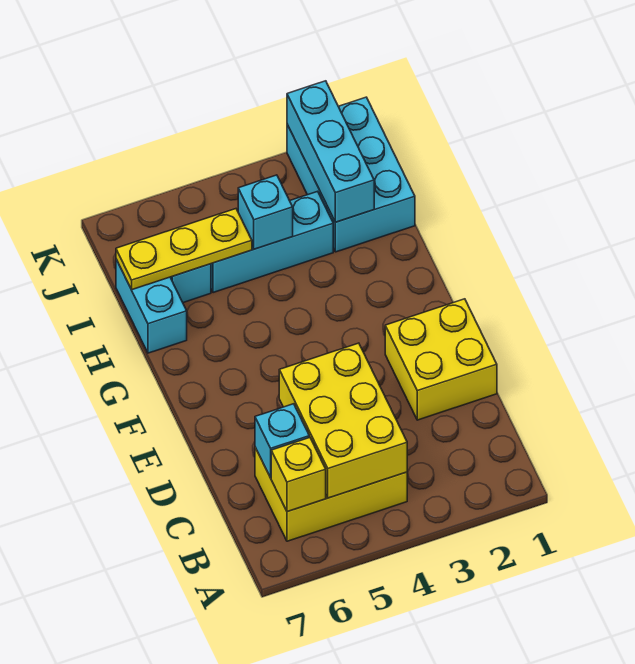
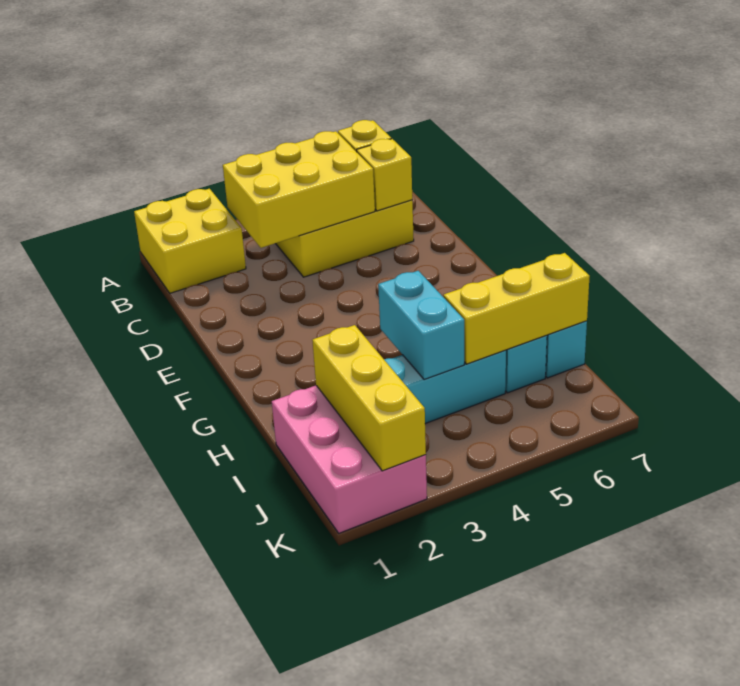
yellow brick B4:D5 level 2 -> yellow brick B3:C5 level 2
cyan brick C6 level 2 -> yellow brick C6 level 2
yellow brick D1:E2 level 1 -> yellow brick A1:B2 level 1
cyan brick I1:K2 level 1 -> pink brick I1:K2 level 1
cyan brick I2:K2 level 2 -> yellow brick I2:K2 level 2
cyan brick I4 level 2 -> cyan brick H4:I4 level 2
yellow plate I5:I7 level 2 -> yellow brick I5:I7 level 2

